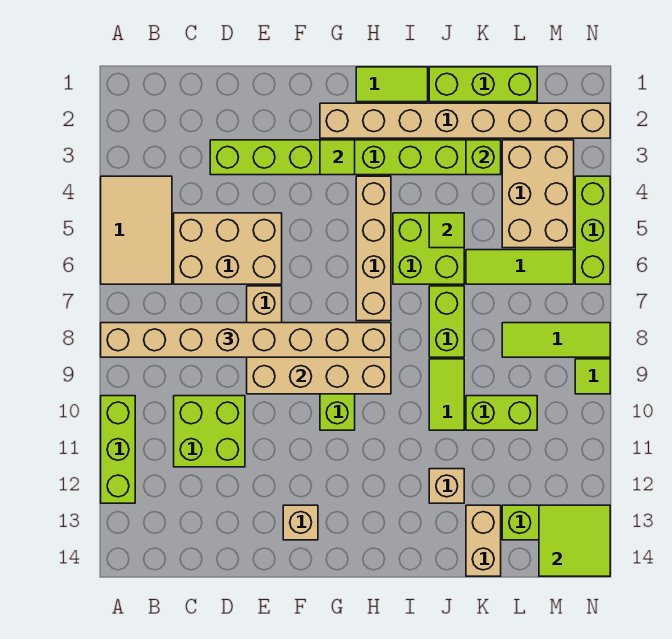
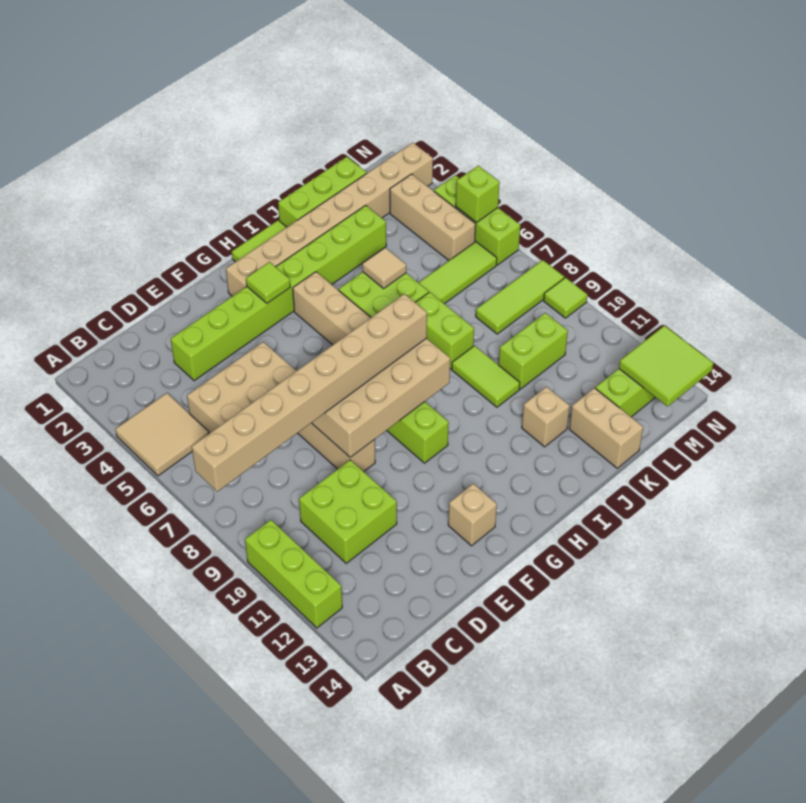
tan tile A4:B6 level 1 -> tan tile A4:B5 level 1
lime tile J5 level 2 -> tan tile J5 level 2
lime brick K3 level 2 -> lime brick N5 level 2
tan brick L3:M5 level 1 -> tan brick M3:M5 level 1

